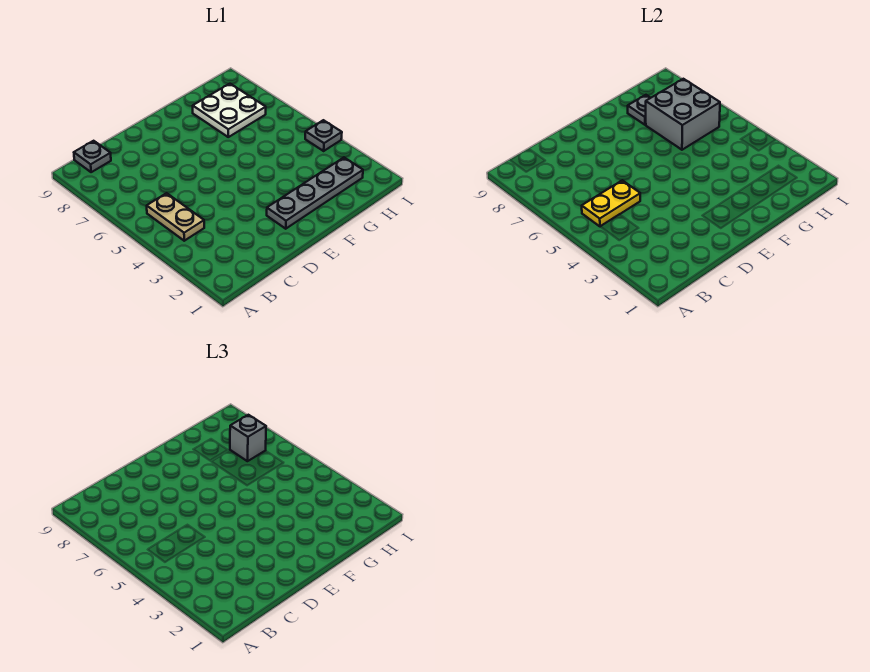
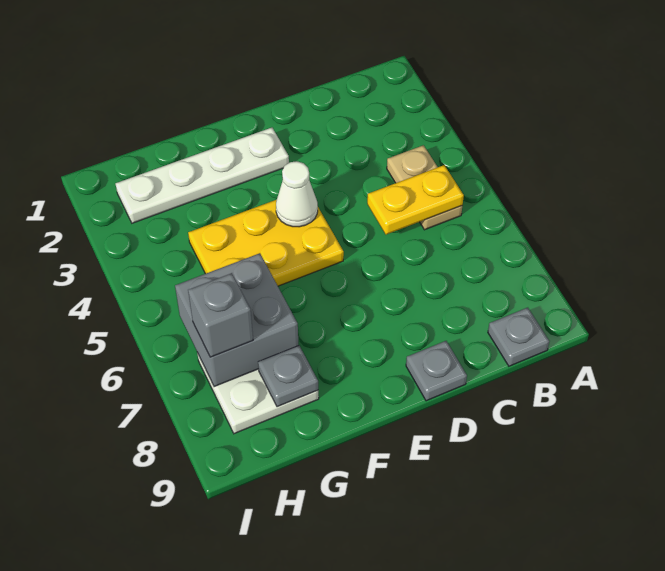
grey plate E2:H2 level 1 -> white plate E2:H2 level 1
none -> yellow plate E4:G5 level 1
none -> white cone E4 level 2
grey plate I4 level 1 -> grey plate D9 level 1

